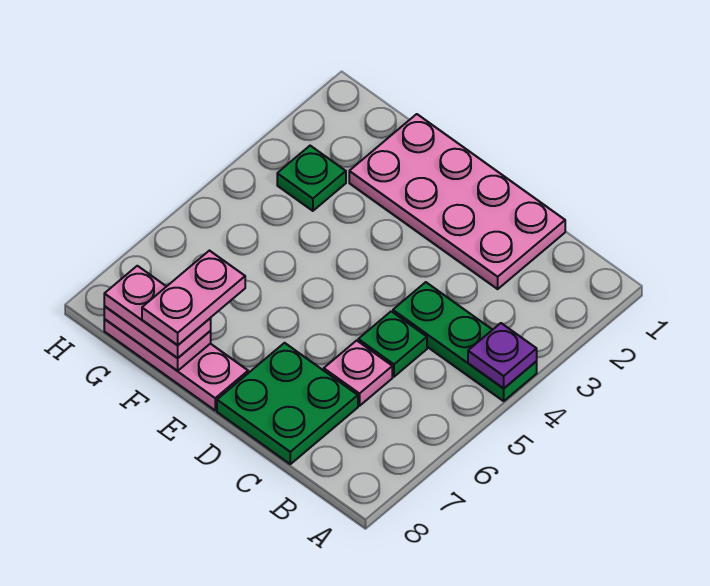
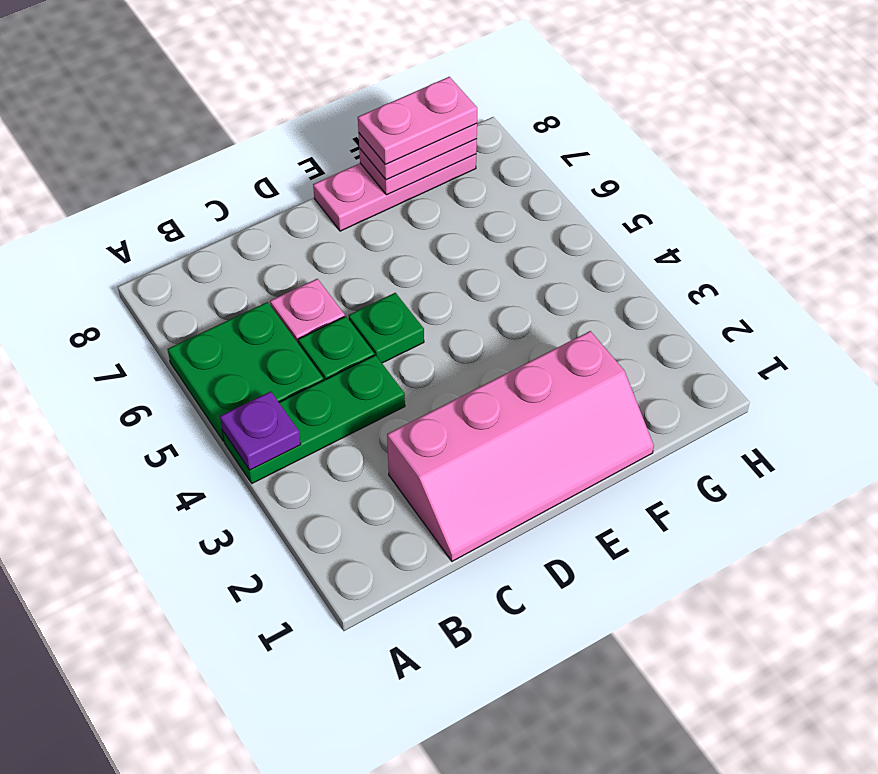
pink plate C1:F2 level 1 -> pink slope C1:F2 level 1 top 2
green plate C7:D8 level 1 -> green plate A5:B6 level 1
pink plate F7:F8 level 4 -> pink plate F8:G8 level 4
green plate G3 level 1 -> green plate D5 level 1

